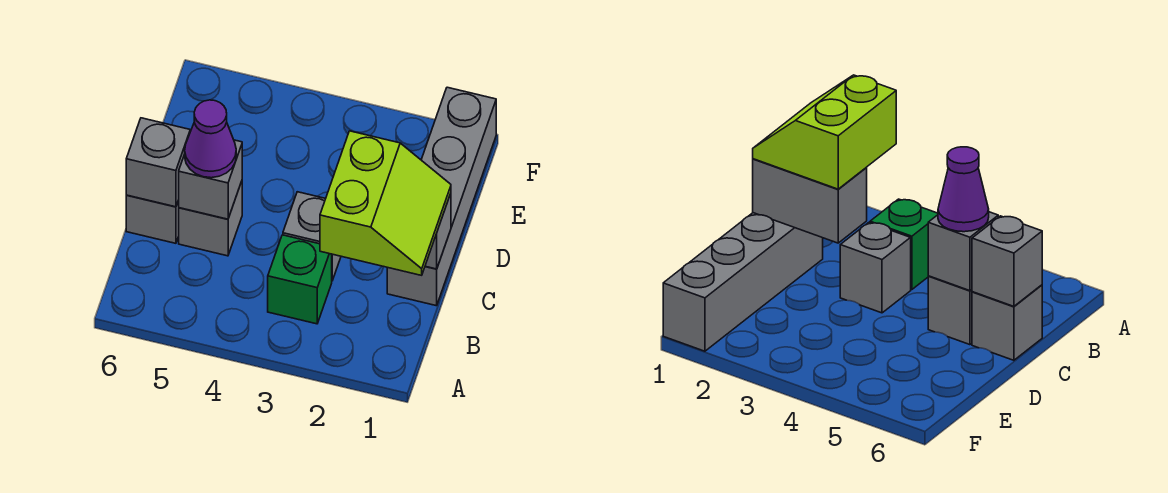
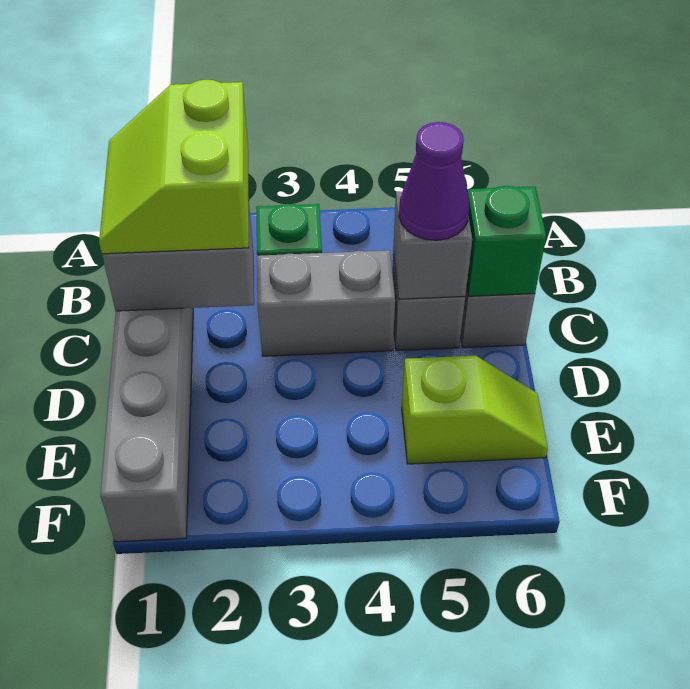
grey brick C3 level 1 -> grey brick C3:C4 level 1
grey brick C6 level 2 -> green brick C6 level 2
none -> lime slope E5:E6 level 1 top 5

